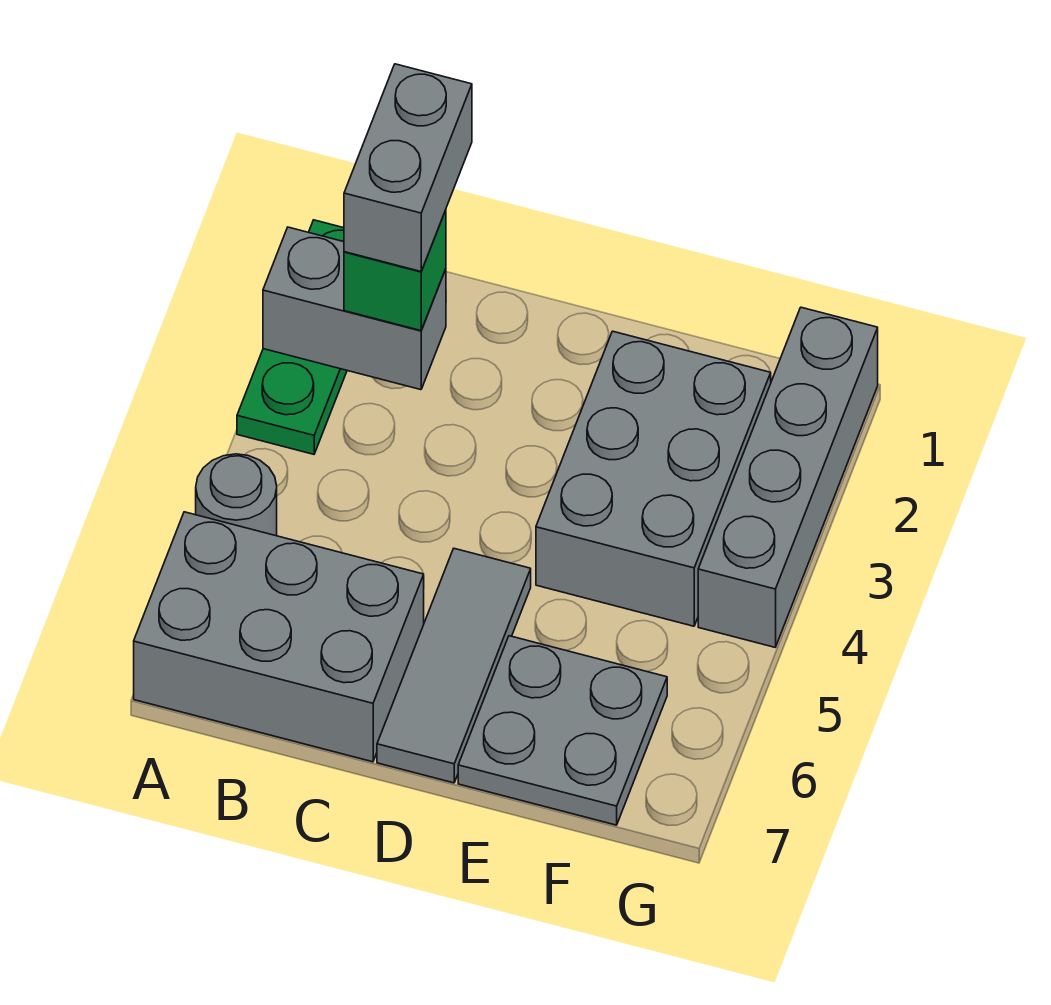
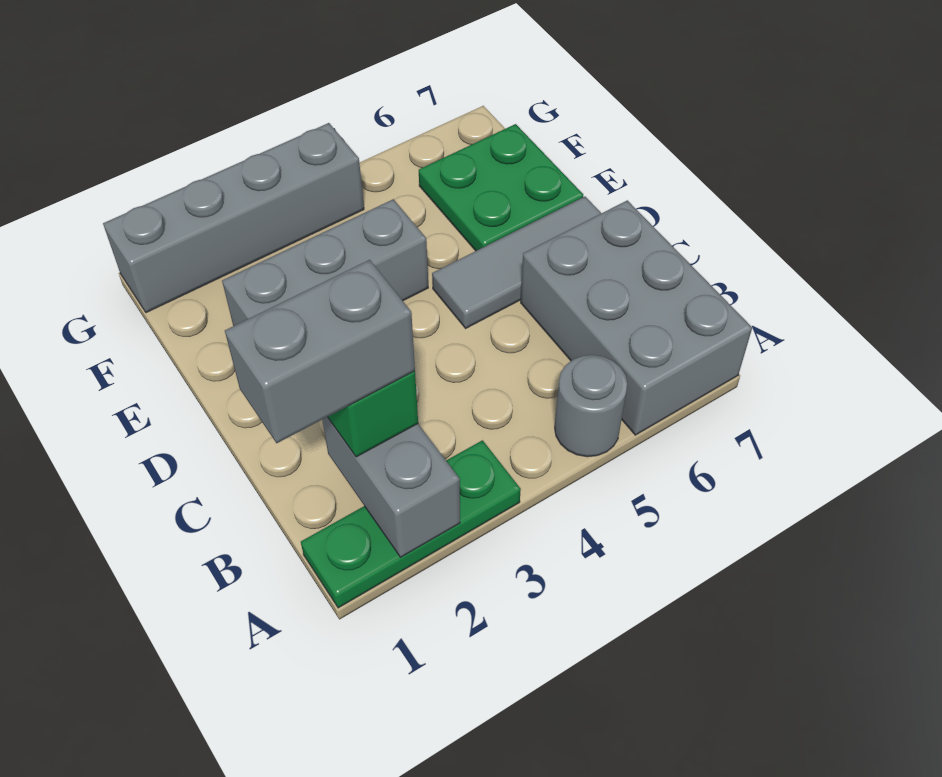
grey brick E2:F4 level 1 -> grey brick E2:E4 level 1
grey plate E6:F7 level 1 -> green plate E6:F7 level 1

